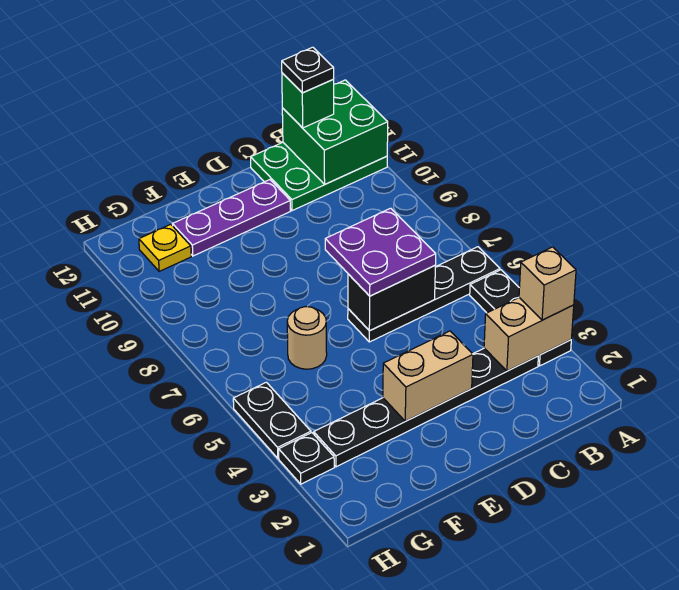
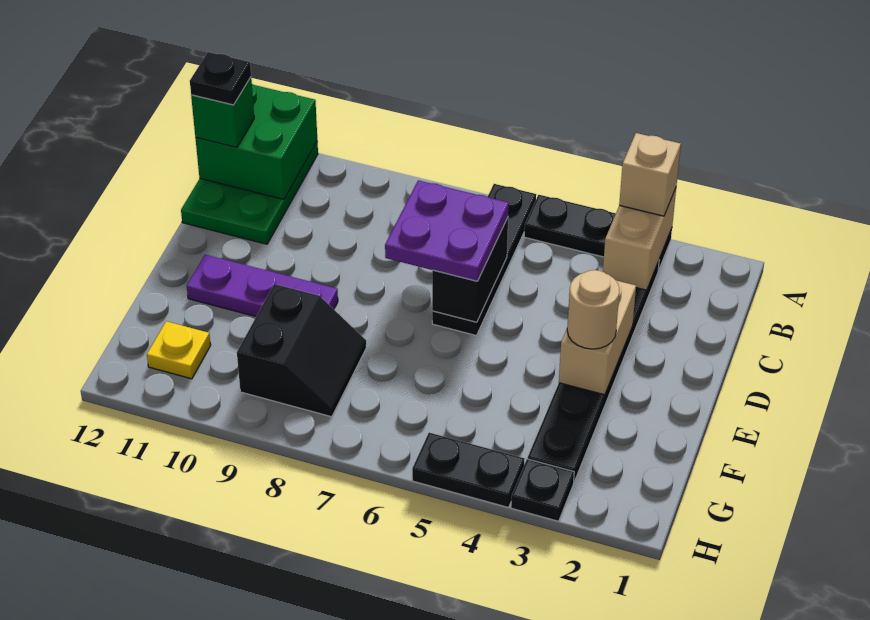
purple plate D11:F11 level 1 -> purple plate E9:E11 level 1
tan round brick F6 level 1 -> tan round brick E3 level 3
none -> black slope F8:G9 level 1 top 9

